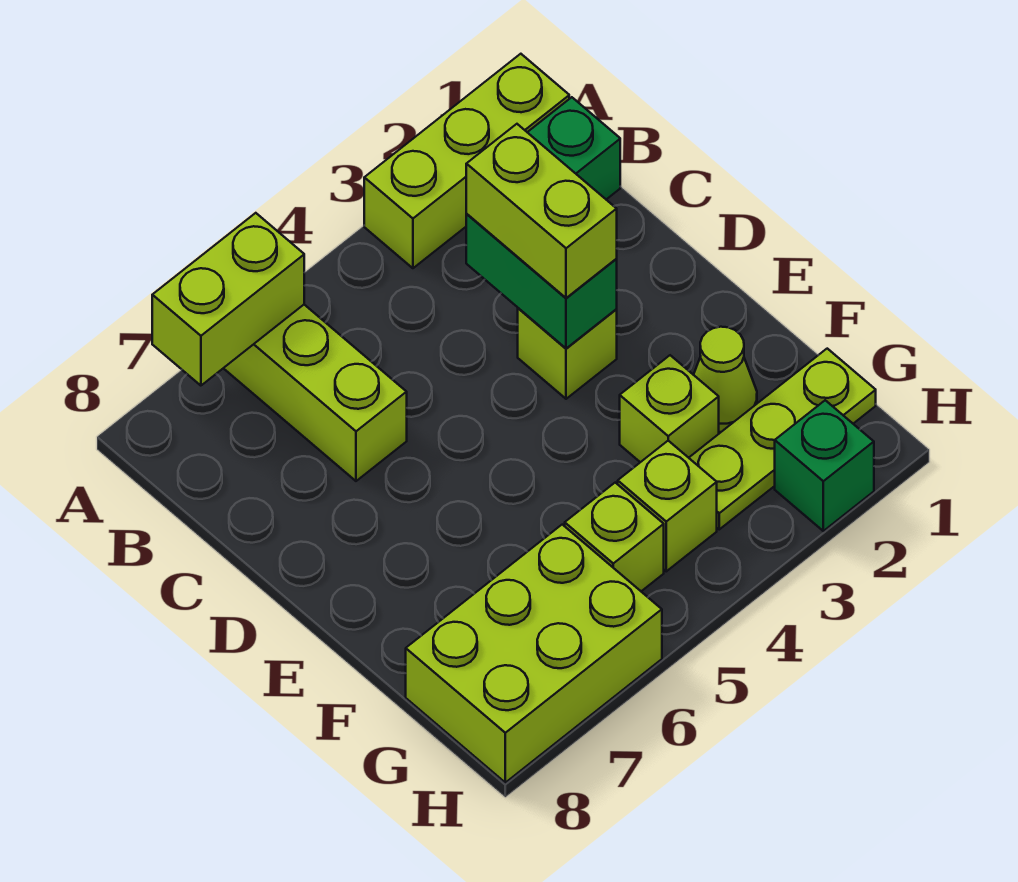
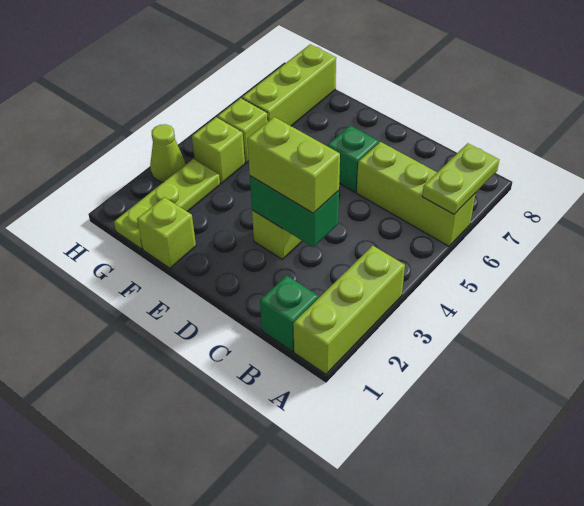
lime brick A6:A7 level 2 -> lime plate A6:A7 level 2
lime cone F2 level 1 -> lime cone H3 level 1
lime brick F3 level 1 -> lime brick F1 level 1
lime brick G6:H8 level 1 -> lime brick G6:G8 level 1
green brick H2 level 1 -> green brick D6 level 1

